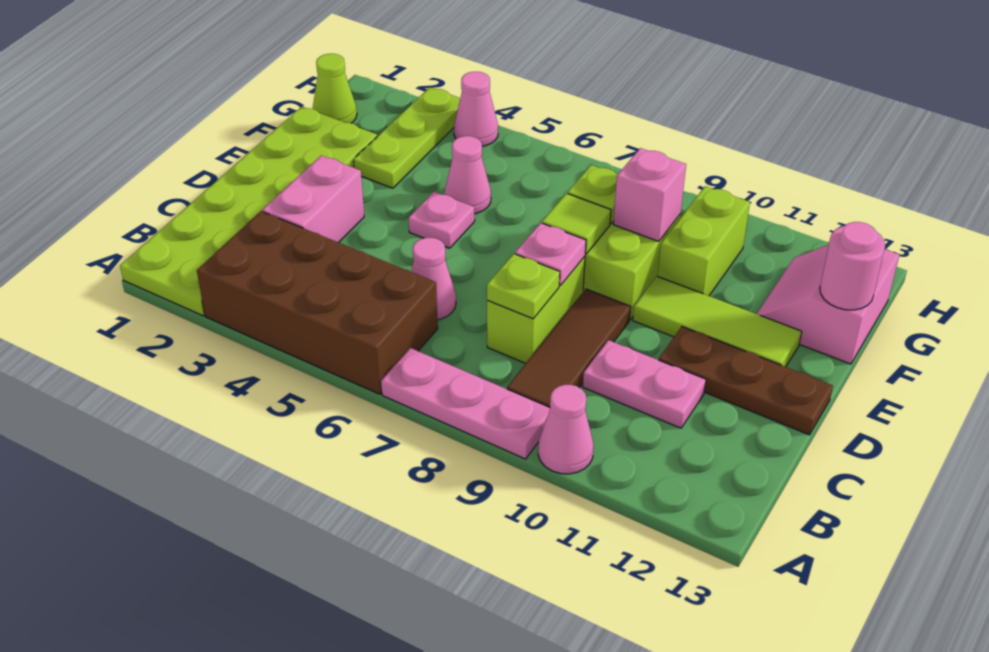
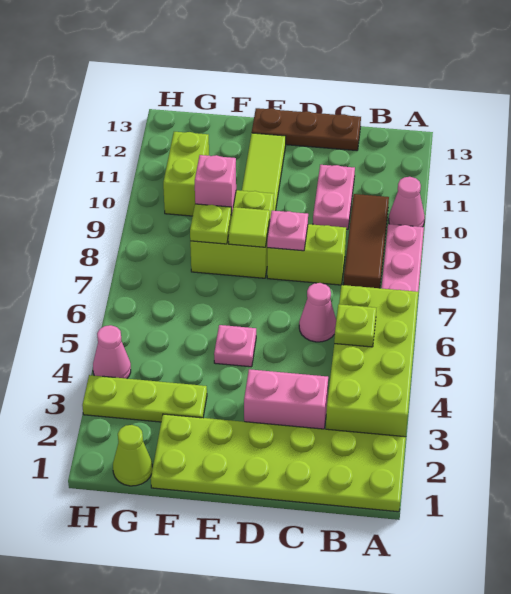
brown brick A3:B6 level 1 -> lime brick A3:B6 level 1
brown tile B9:D9 level 1 -> brown tile B8:B10 level 1
lime plate C8 level 2 -> lime plate B5 level 2
brown plate D11:D13 level 1 -> brown plate C13:E13 level 1
pink cone F5 level 1 -> none
lime brick F10:G10 level 1 -> lime brick G10:G11 level 1
pink slope F12:G13 level 1 top 13 -> none
pink round brick F13 level 2 -> none

